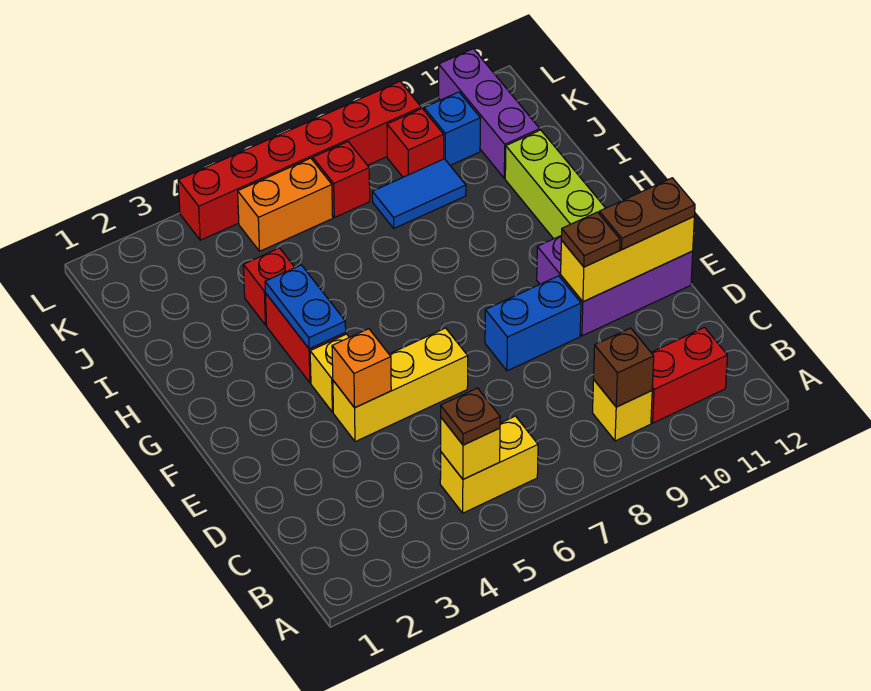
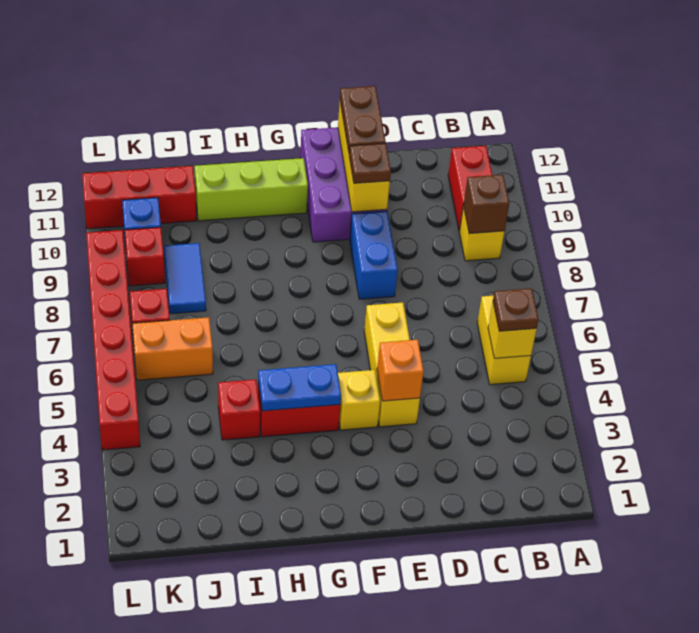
purple brick J11:L11 level 1 -> red brick J11:L11 level 1
orange brick K5:K6 level 1 -> orange brick J6:K6 level 1

